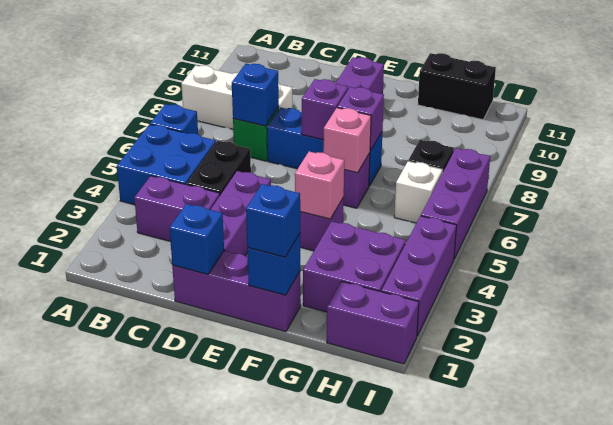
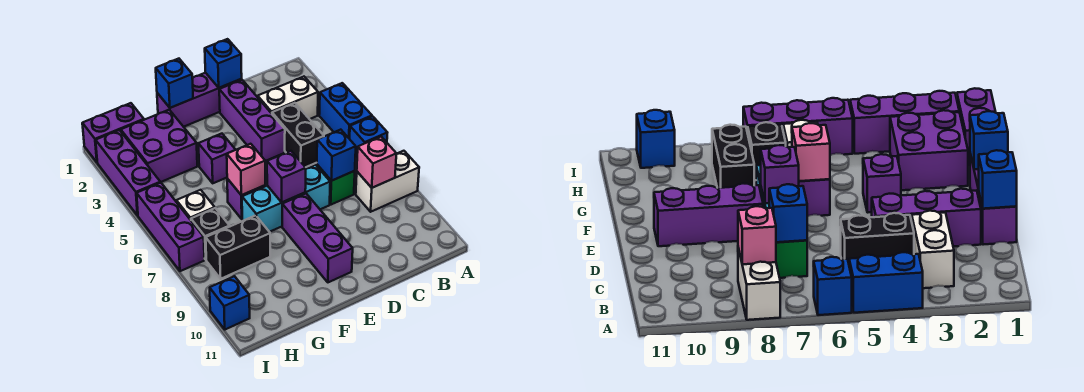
blue brick A4:B5 level 1 -> blue brick A4:A5 level 1
white brick A8:C8 level 1 -> white brick A8:B8 level 1
purple brick B3:C3 level 1 -> white brick B3:C3 level 1
blue brick D7:F7 level 1 -> cyan brick D7:F7 level 1
blue brick F1 level 3 -> blue brick I10 level 1
pink brick F4 level 2 -> pink brick B8 level 2
purple brick F7 level 2 -> none
black brick G11:H11 level 1 -> black brick G8:H8 level 1

